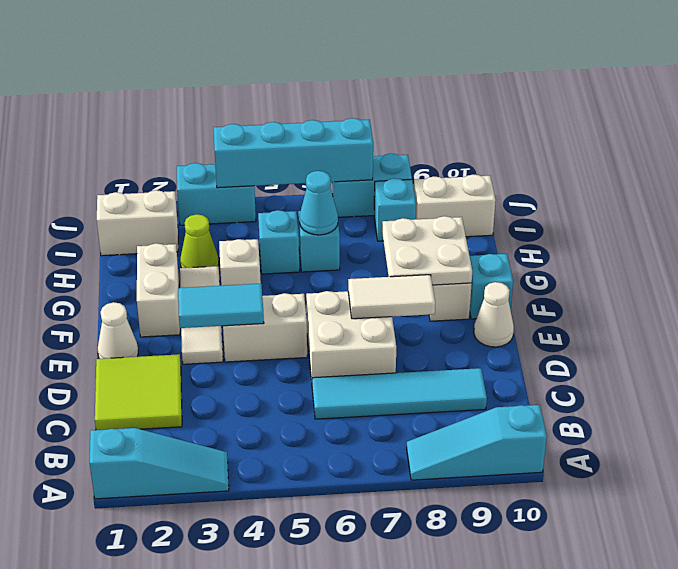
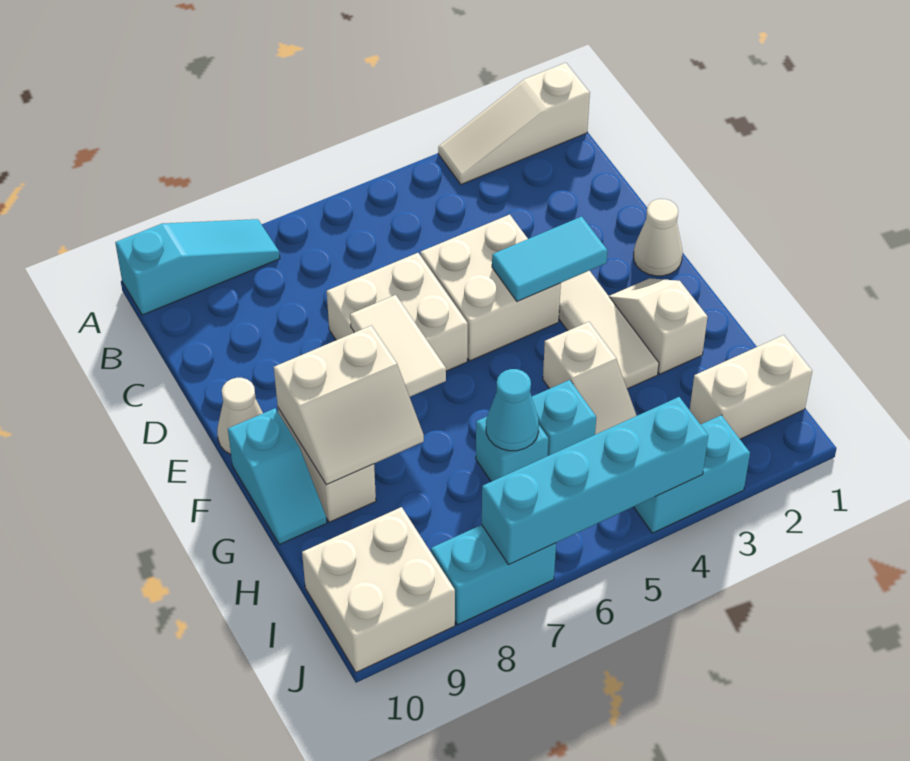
cyan slope A1:A3 level 1 top 1 -> white slope A1:A3 level 1 top 1
lime tile C1:D2 level 1 -> none
cyan tile C6:C9 level 1 -> none
white brick E4:E5 level 1 -> white brick D4:E5 level 1
white tile E7:E8 level 2 -> white tile E7:F7 level 2
white brick F2:G2 level 1 -> white slope F2:G2 level 1 top G
white plate F8:G9 level 2 -> white slope F8:G9 level 2 top F
lime cone H3 level 1 -> none
cyan brick I8 level 1 -> none
white brick I9:I10 level 1 -> white brick I9:J10 level 1

